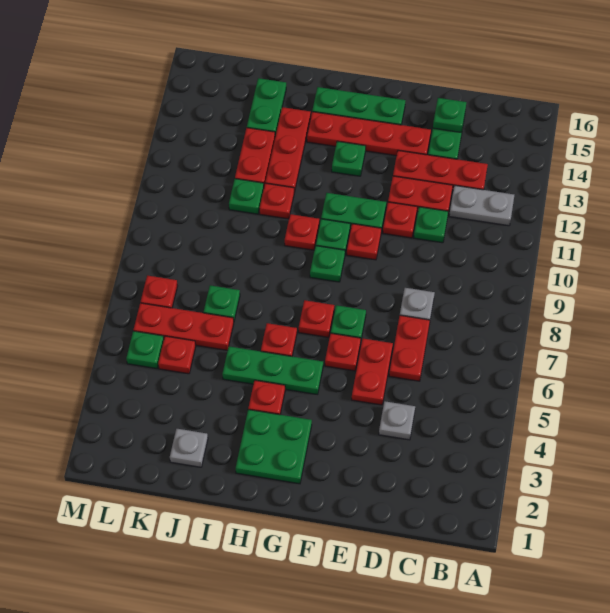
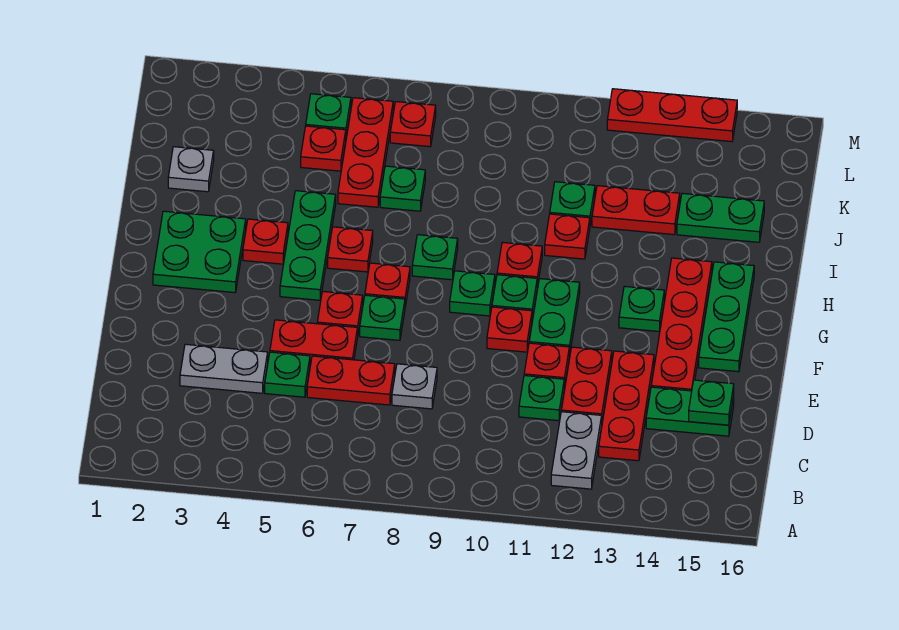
grey plate D4 level 1 -> grey plate D3:D4 level 1
none -> green plate D5 level 1
none -> green plate H8 level 1
red plate I12:I14 level 1 -> red plate M12:M14 level 1

